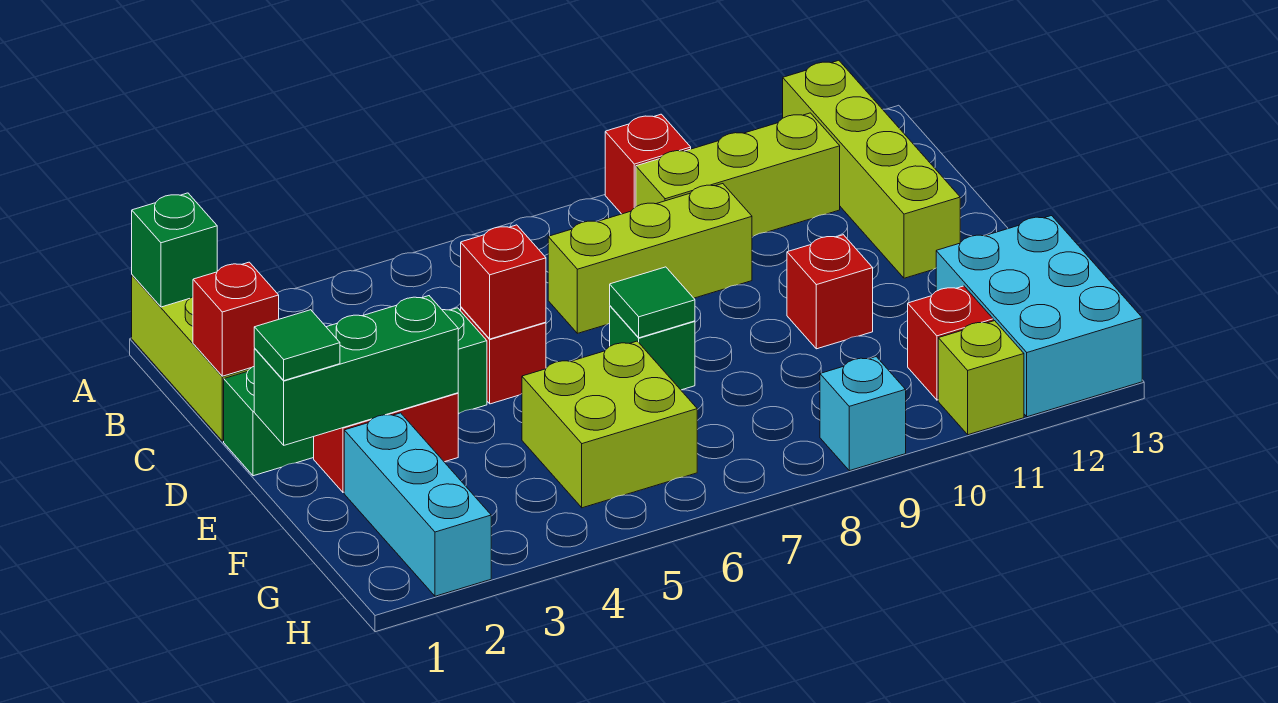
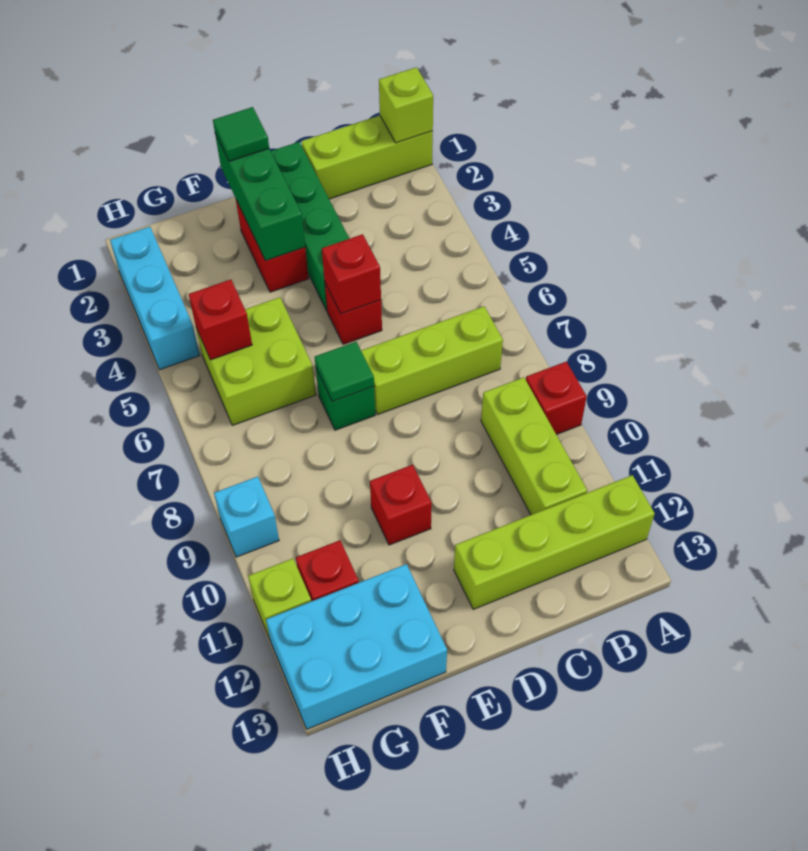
green brick A1 level 2 -> lime brick A1 level 2
red brick C1 level 2 -> red brick G5 level 2
lime brick C7:C9 level 1 -> lime brick B7:D7 level 1
cyan brick F2:H2 level 1 -> cyan brick H2:H4 level 1

